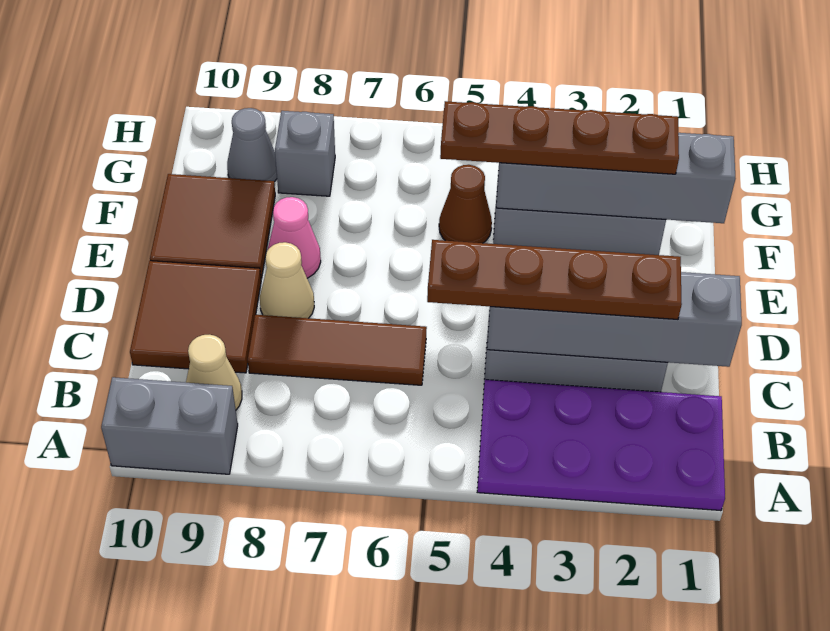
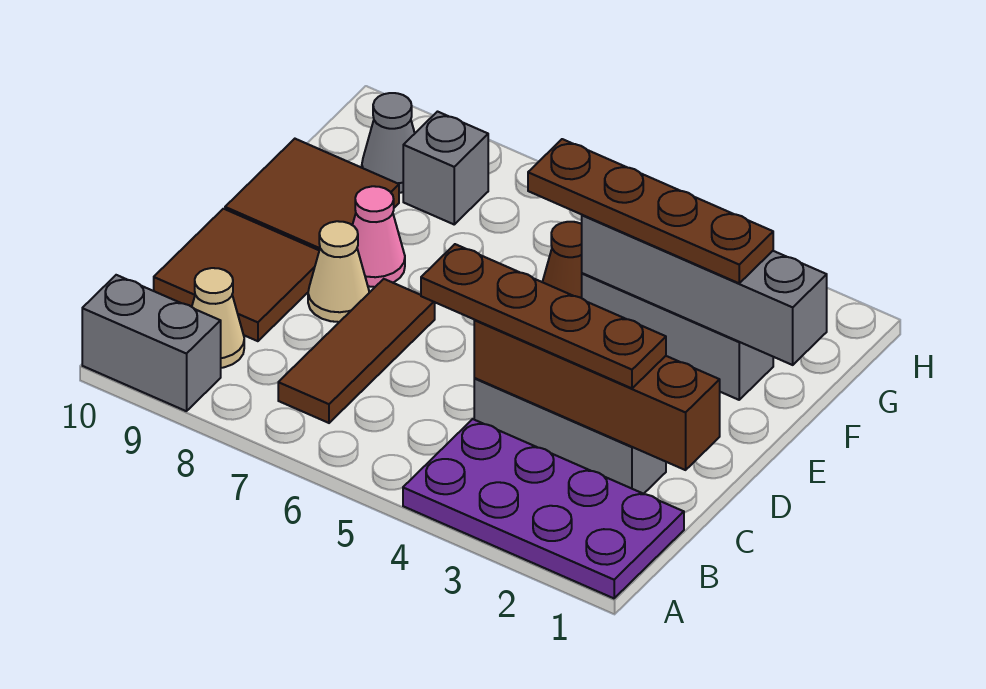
grey brick C1:C4 level 2 -> brown brick C1:C4 level 2
brown tile C6:C8 level 1 -> brown tile B7:D7 level 1

